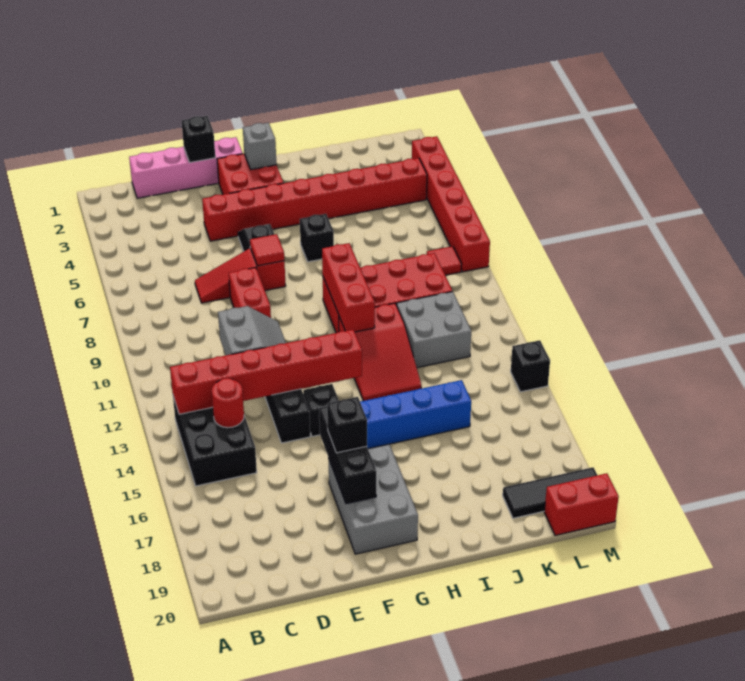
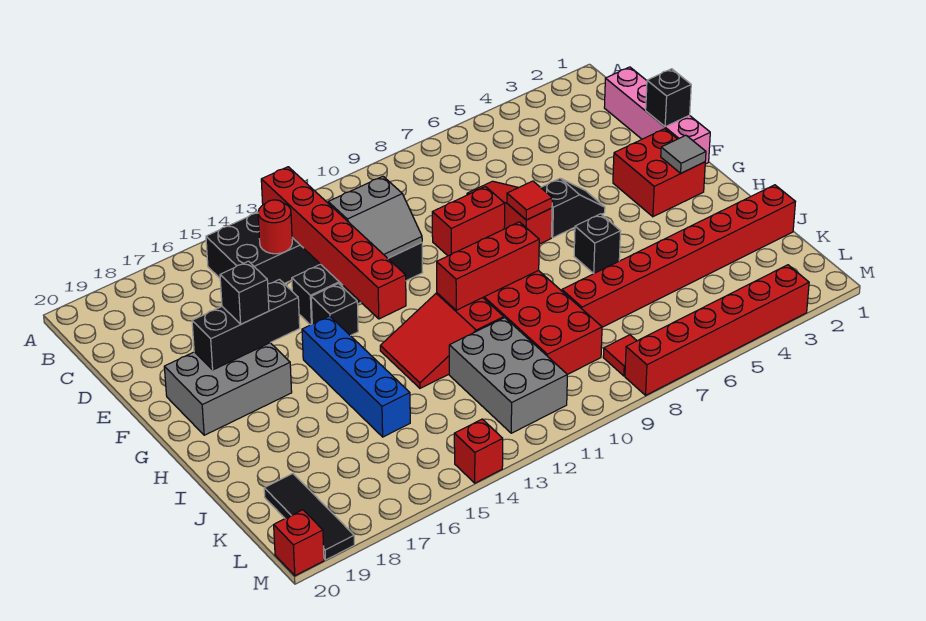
red brick E4:L4 level 1 -> red brick J1:J8 level 1
grey brick G2 level 2 -> grey tile G2 level 2
grey brick J11:K12 level 1 -> grey brick J11:L12 level 1
red brick L20:M20 level 1 -> red brick M20 level 1
black brick M14 level 1 -> red brick M14 level 1

